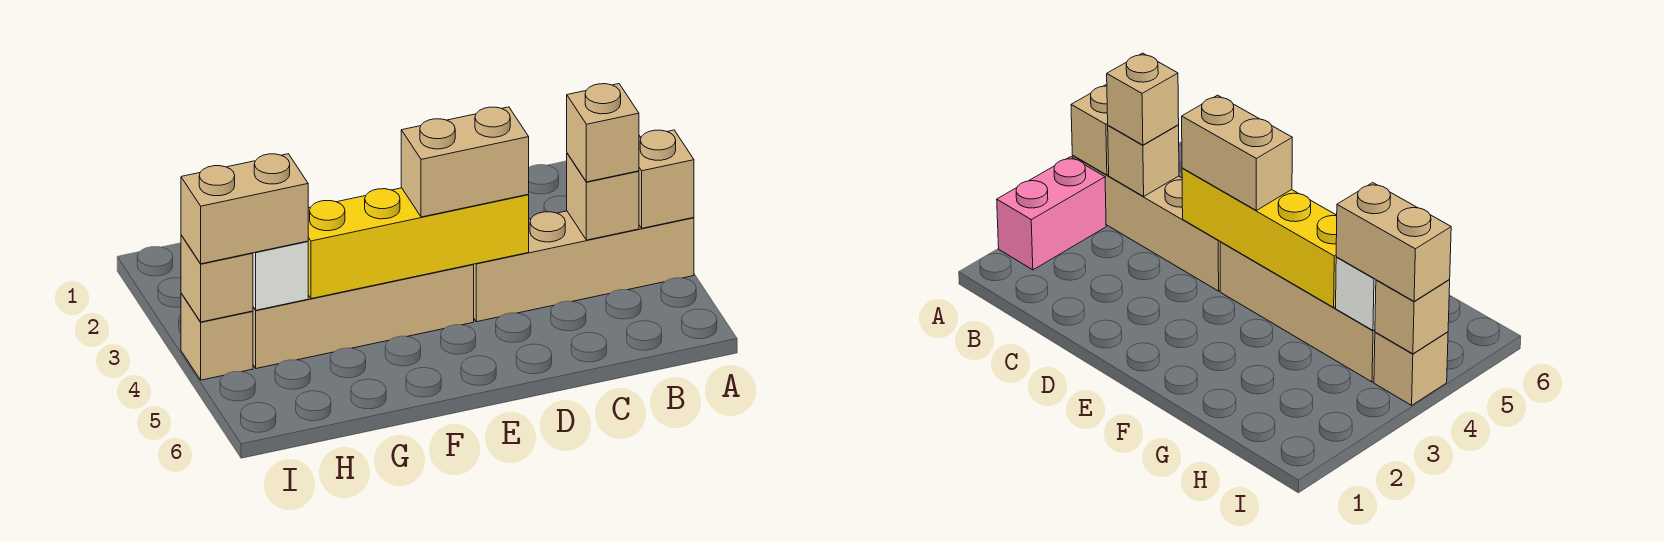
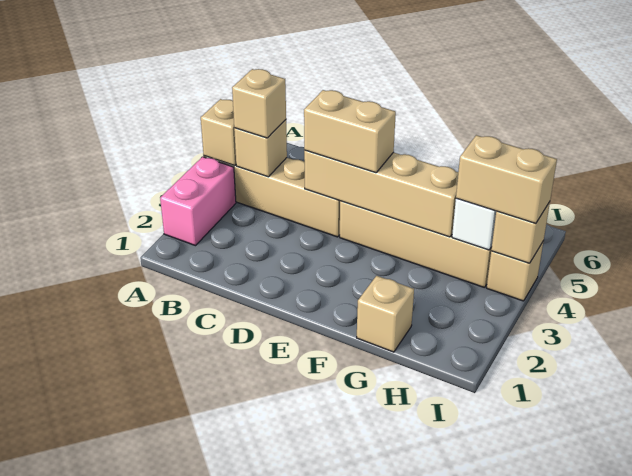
yellow brick D4:G4 level 2 -> tan brick D4:G4 level 2
none -> tan brick G1 level 1

